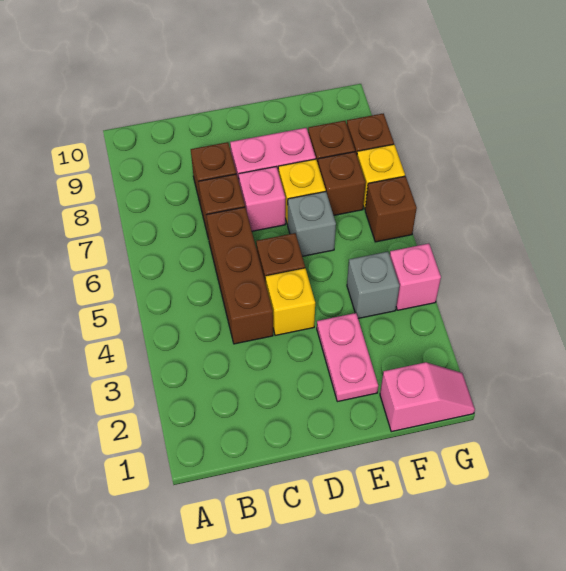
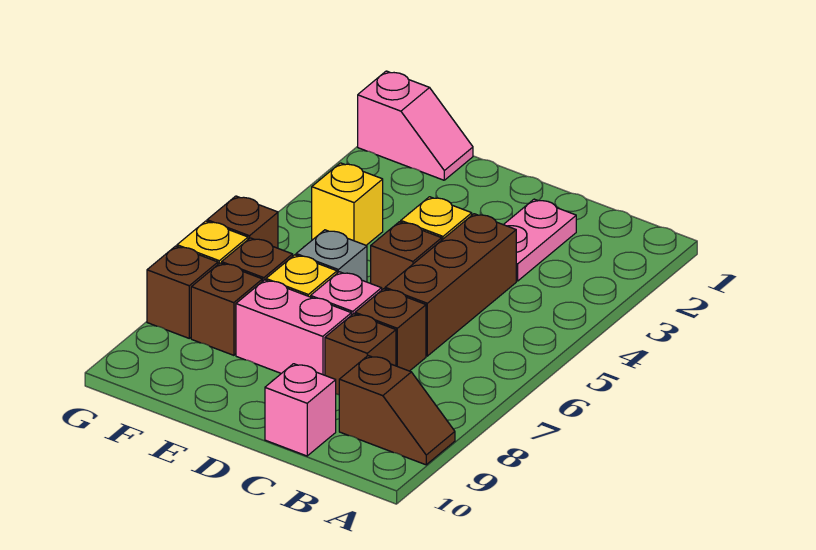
none -> brown slope A9:B9 level 1 top B
pink plate E2:E3 level 1 -> pink plate C2:C3 level 1
pink slope F1:G1 level 1 top F -> pink slope F1:G1 level 1 top G
grey brick F4 level 1 -> yellow brick F4 level 1
pink brick G4 level 1 -> pink brick C10 level 1

